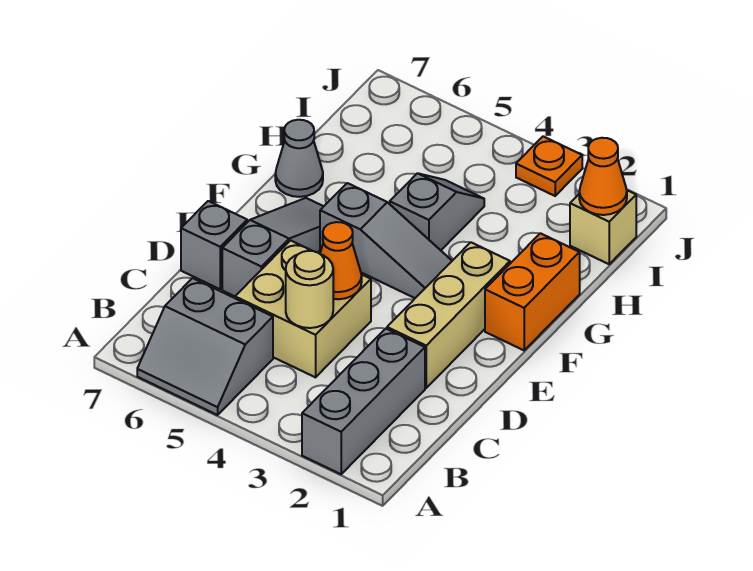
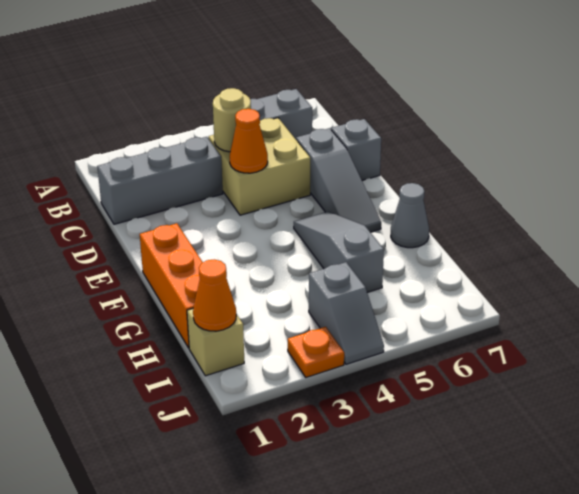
grey brick A2:C2 level 1 -> grey brick C1:C3 level 1
tan brick D2:F2 level 1 -> none
orange brick F1:G1 level 1 -> orange brick F1:H1 level 1
grey slope F3:F5 level 1 top 5 -> grey slope F5:H5 level 1 top H
grey slope G4:H4 level 1 top G -> grey slope I4:J4 level 1 top I

